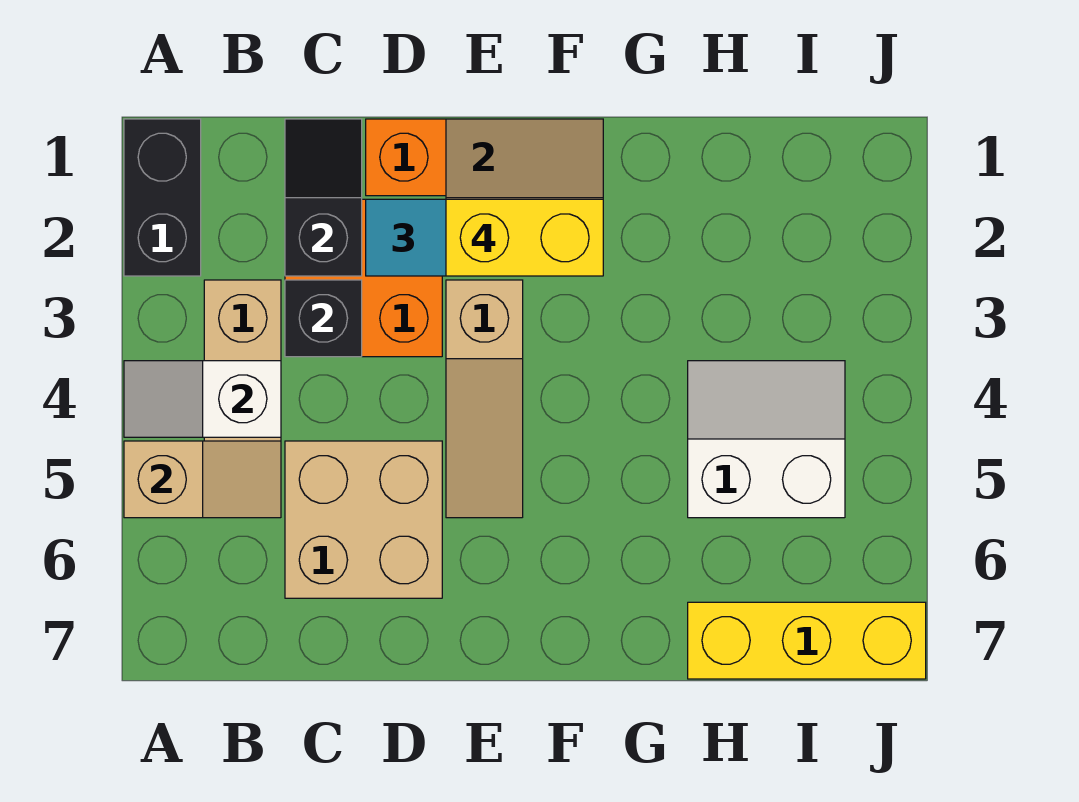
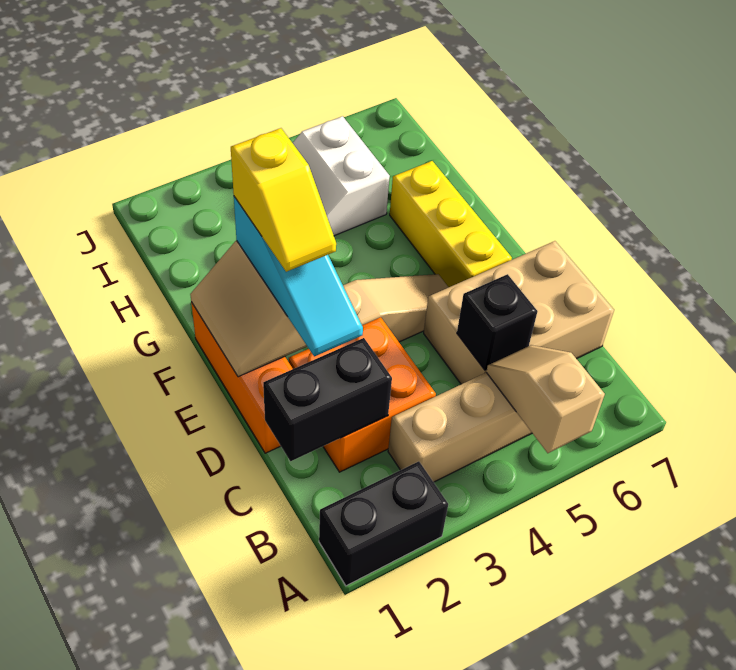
white slope A4:B4 level 2 top B -> none
black slope C1:C2 level 2 top 2 -> black brick C1:C2 level 2
black brick C3 level 2 -> black brick C5 level 2
tan brick C5:D6 level 1 -> tan brick C5:D7 level 1
yellow brick E2:F2 level 4 -> yellow slope E2:F2 level 4 top F
yellow brick H7:J7 level 1 -> yellow brick E6:G6 level 1

